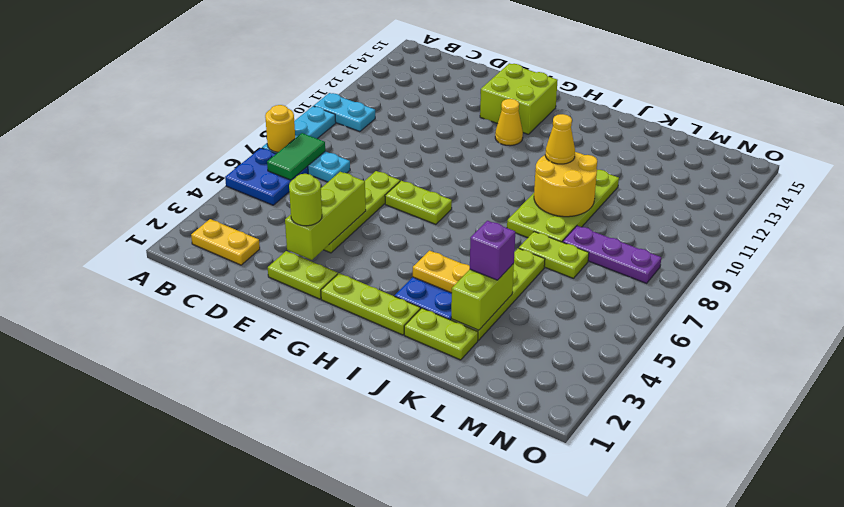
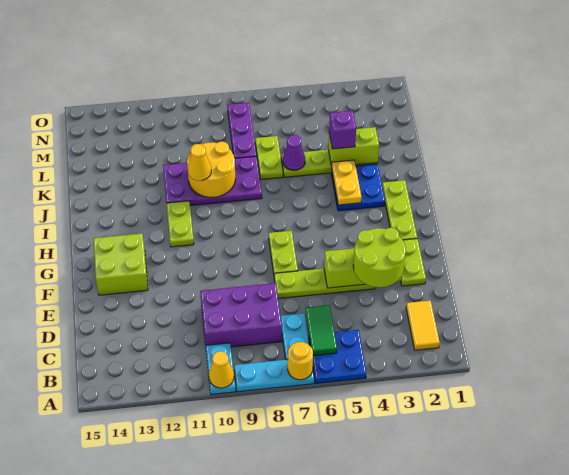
yellow plate B2:C2 level 1 -> yellow tile B2:C2 level 1
green tile B6:B7 level 2 -> green tile B6:C6 level 2
none -> purple brick C8:D10 level 1
lime round brick E3 level 3 -> lime round brick D3:E4 level 3
yellow cone G12 level 1 -> yellow cone A10 level 2
lime plate J2:K2 level 1 -> lime plate H11:I11 level 1
lime plate J8:K11 level 1 -> purple plate J8:K11 level 1
none -> purple cone K6 level 2

